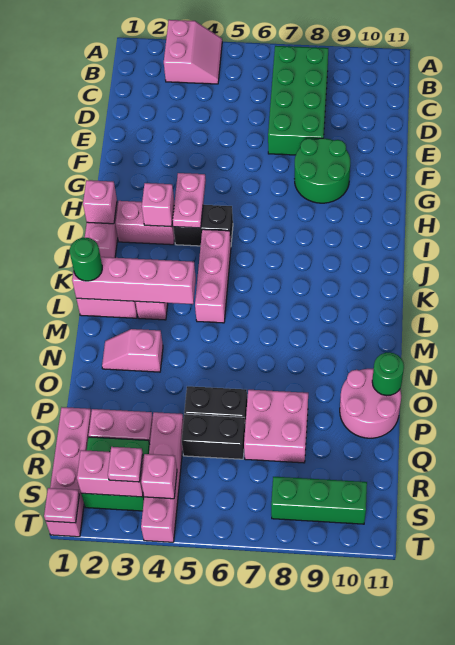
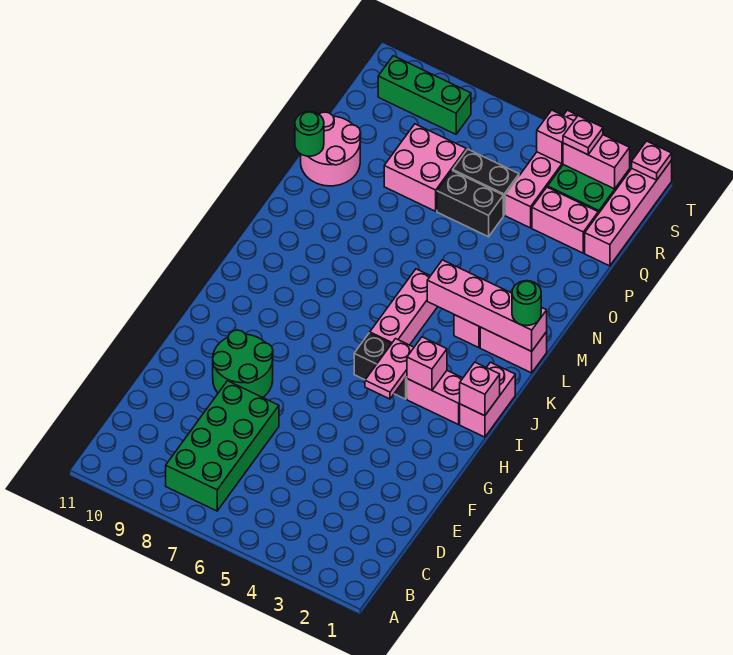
pink slope A3:B4 level 1 top 3 -> none
pink slope N2:N3 level 1 top 3 -> none

